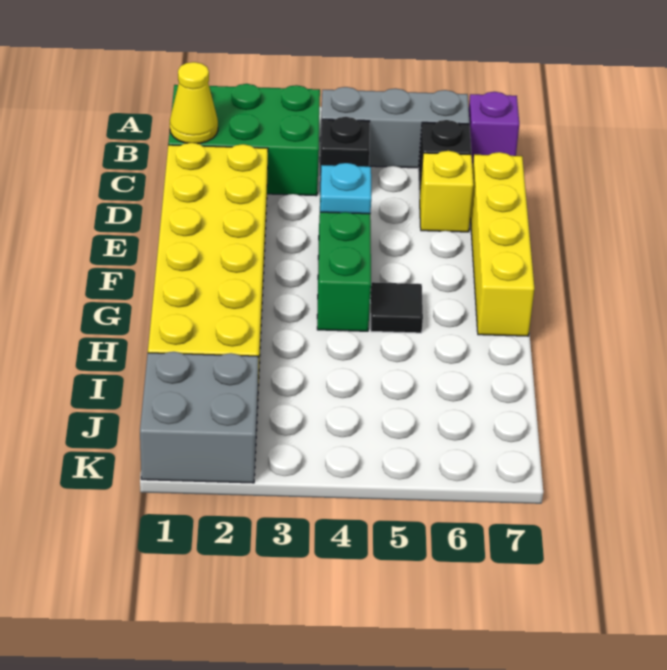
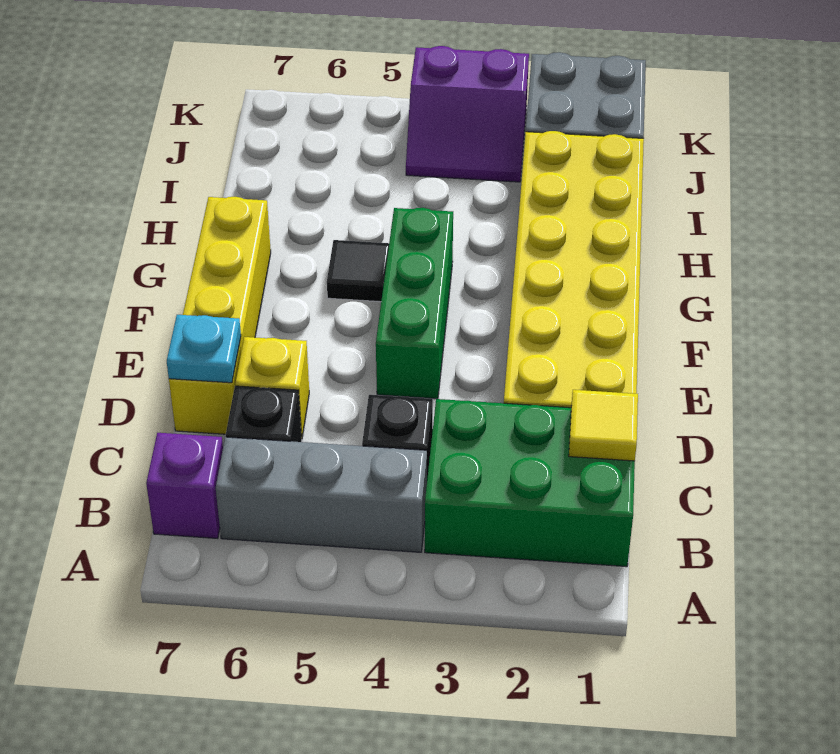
yellow cone C1 level 2 -> yellow tile C1 level 2
cyan plate E4 level 2 -> cyan plate D7 level 2
none -> purple slope J3:K4 level 1 top K

